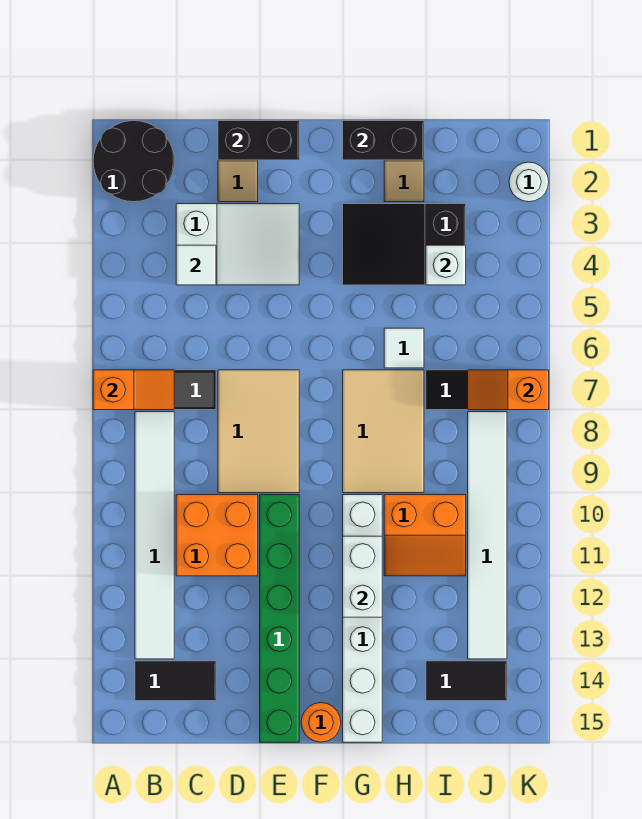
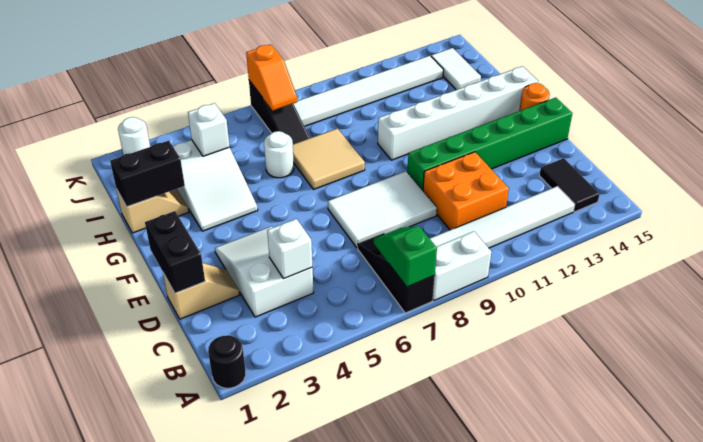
black round brick A1:B2 level 1 -> black round brick A1 level 1
orange slope A7:B7 level 2 top A -> green slope A7:B7 level 2 top A
white tile C4 level 2 -> white brick C4 level 2
tan tile D7:E9 level 1 -> white tile D7:E9 level 1
black brick G1:H1 level 2 -> black brick H1:H2 level 2
black slope G3:I4 level 1 top I -> white slope G3:I4 level 1 top I
tan tile G7:H9 level 1 -> tan tile G7:H8 level 1
white brick G11:G12 level 2 -> white brick A8:A9 level 1
white tile H6 level 1 -> white round brick H6 level 1
orange slope H10:I11 level 1 top 10 -> none
black tile I14:J14 level 1 -> white tile I14:J14 level 1

